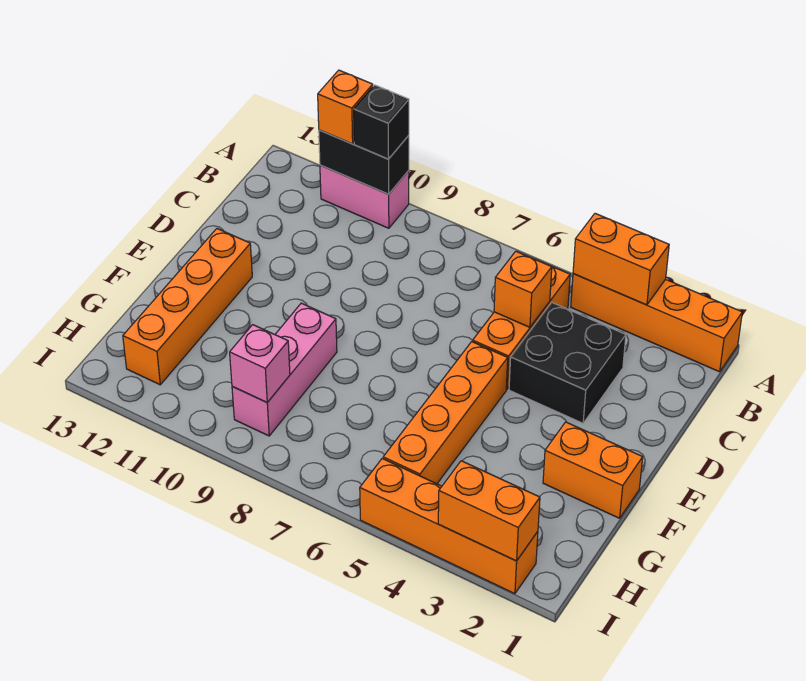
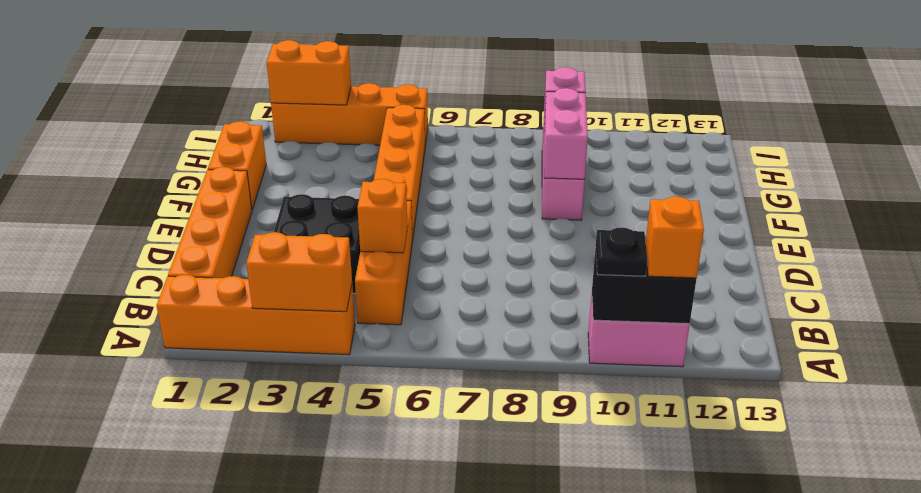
black brick A10 level 3 -> black plate A10 level 3
orange brick E12:H12 level 1 -> orange brick B1:E1 level 1
orange brick F1:F2 level 1 -> orange brick F1:G1 level 1
none -> pink brick F9:G9 level 2

